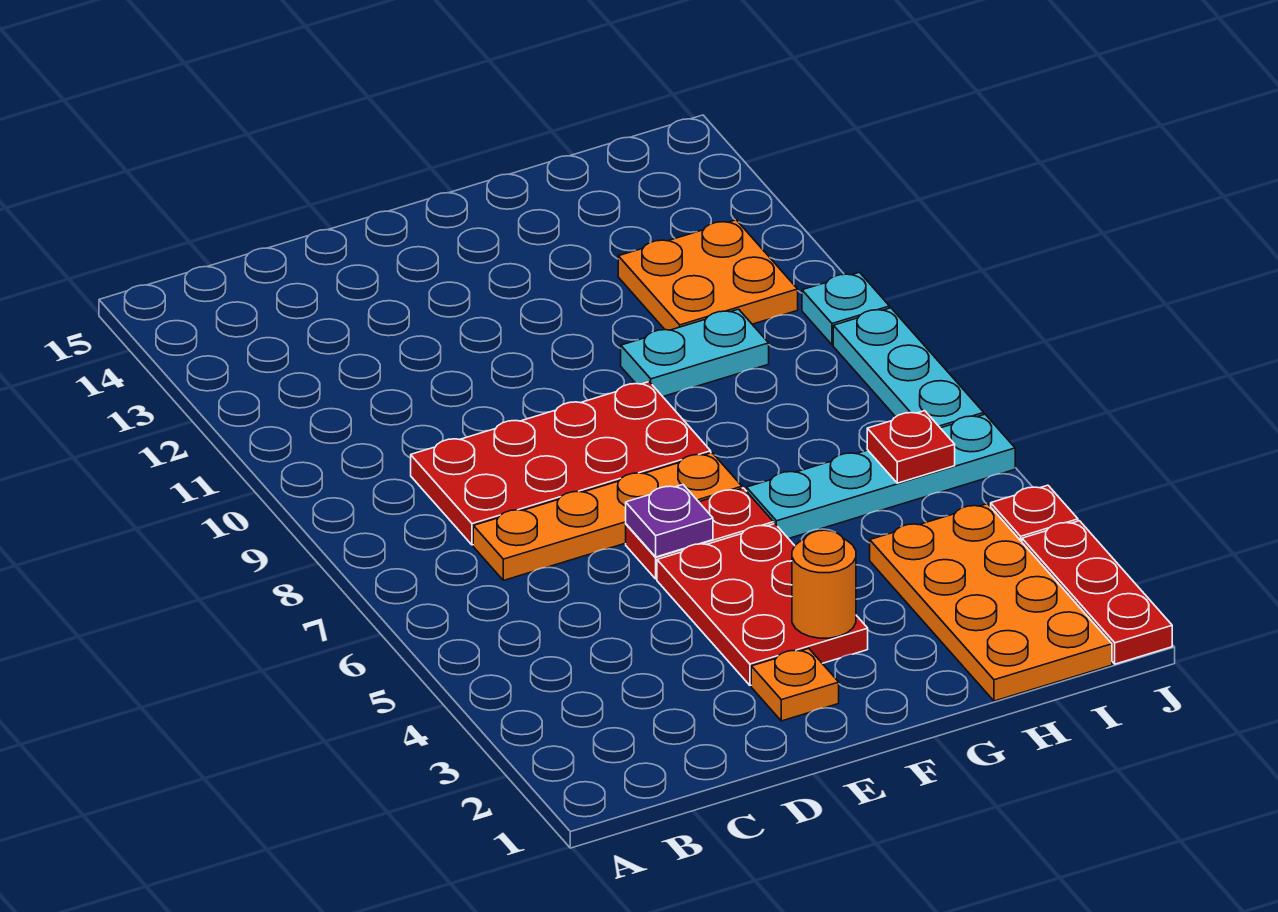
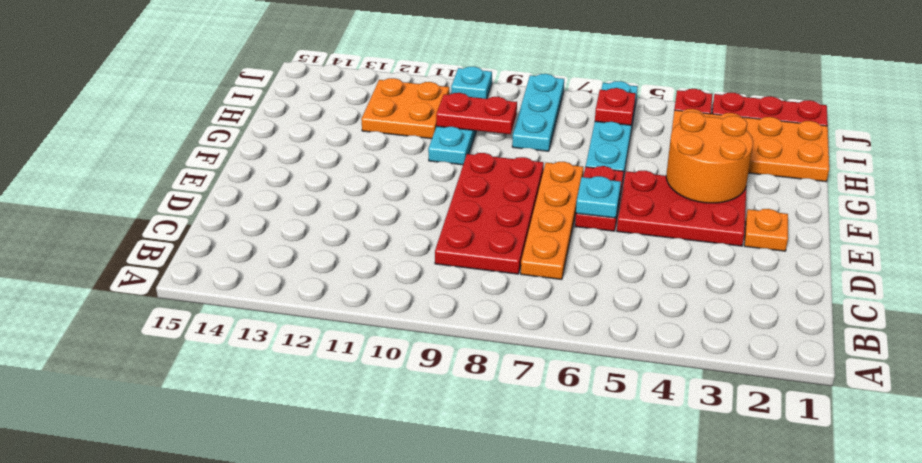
purple plate E6 level 2 -> cyan plate E6 level 2
orange round brick F3 level 2 -> orange round brick F3:G4 level 2
none -> red plate H9:H10 level 2
cyan plate J7:J9 level 1 -> cyan plate H8:J8 level 1

